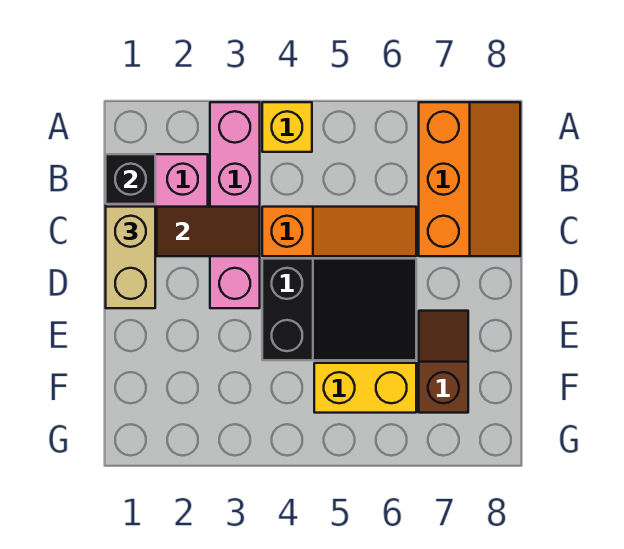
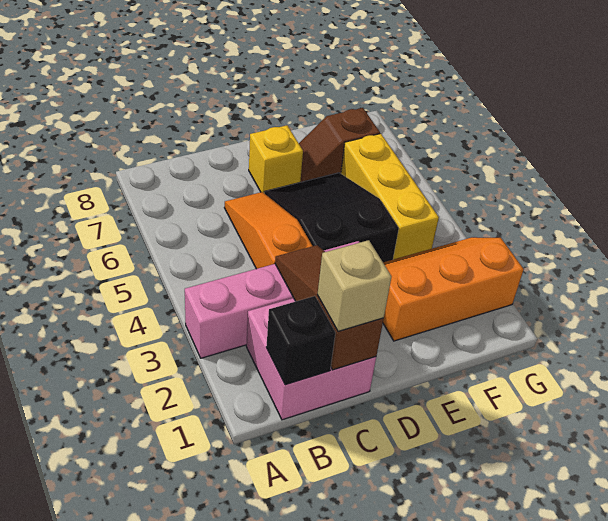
yellow brick A4 level 1 -> yellow brick D7 level 1
orange slope A7:C8 level 1 top 7 -> orange slope E2:G3 level 1 top 2
tan brick C1:D1 level 3 -> tan brick C1 level 3
yellow brick F5:F6 level 1 -> yellow brick F4:F6 level 1

